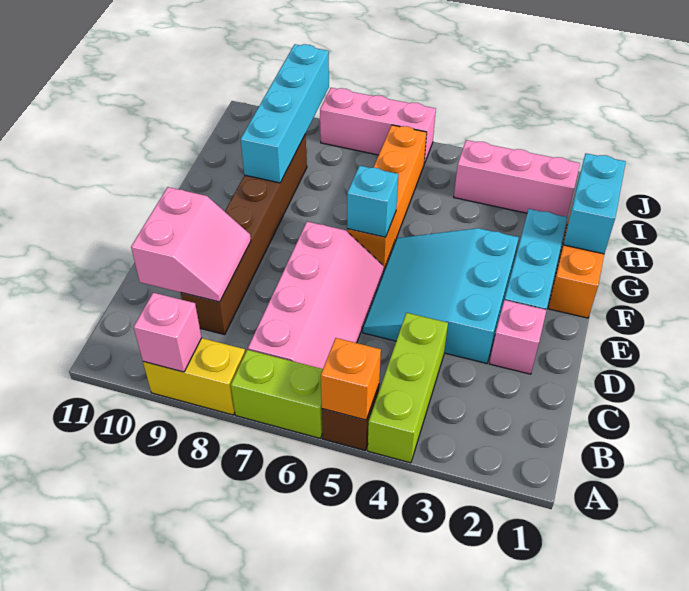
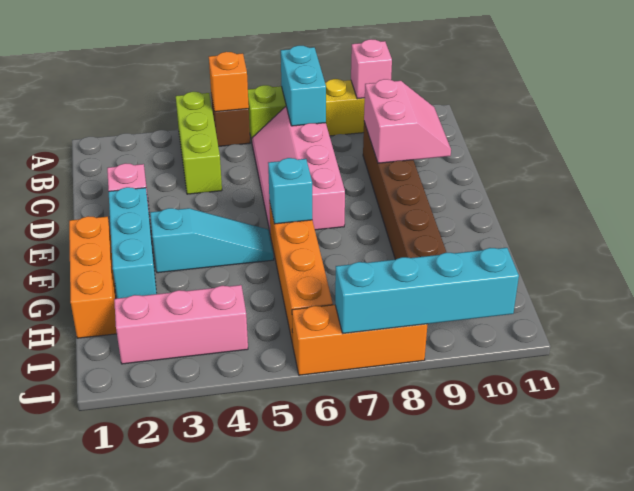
pink slope C9:D10 level 2 top 10 -> pink slope C9:D10 level 2 top 9
cyan slope D3:F5 level 1 top 3 -> cyan slope F3:F5 level 1 top 3
cyan brick G1:H1 level 2 -> cyan brick A7:B7 level 2
cyan brick G9:J9 level 2 -> cyan brick J7:J10 level 2
pink brick J6:J8 level 1 -> orange brick J6:J8 level 1

